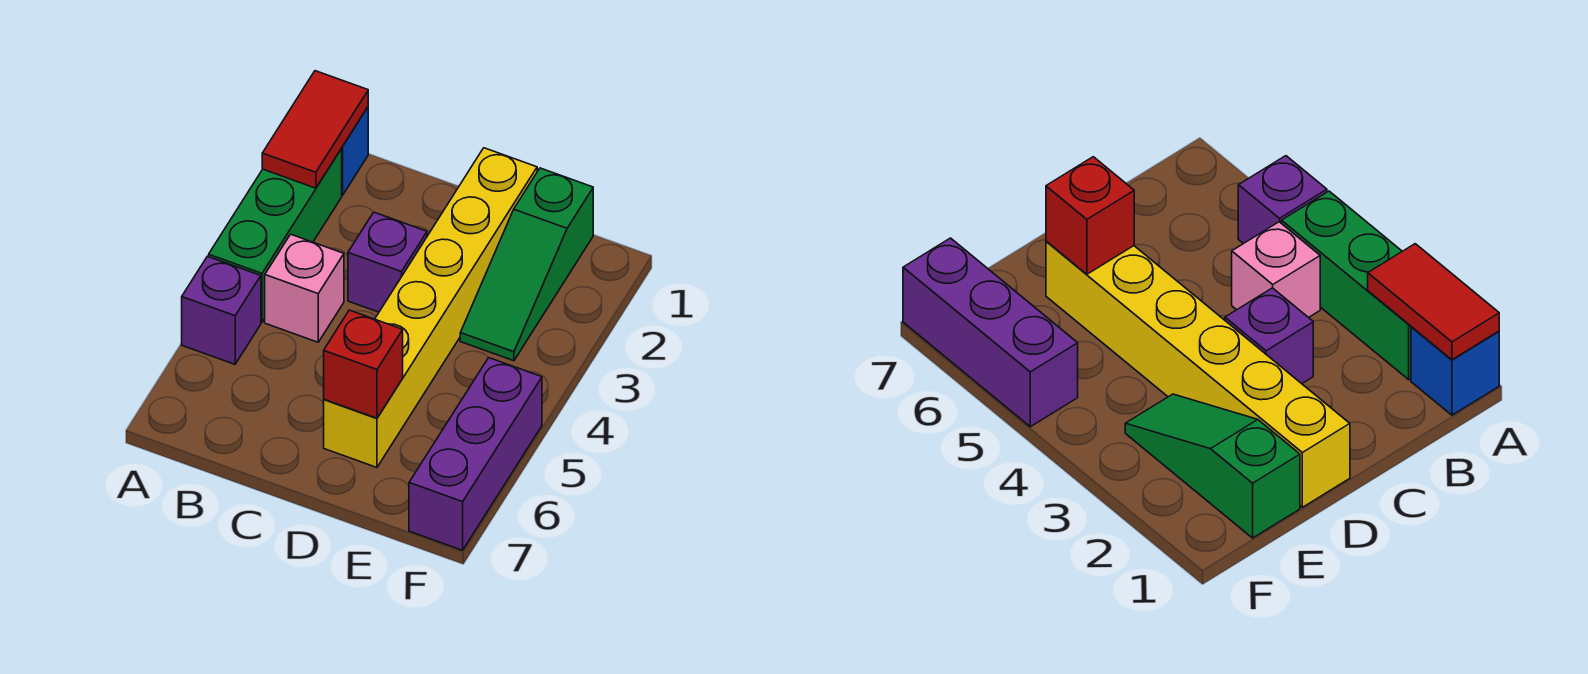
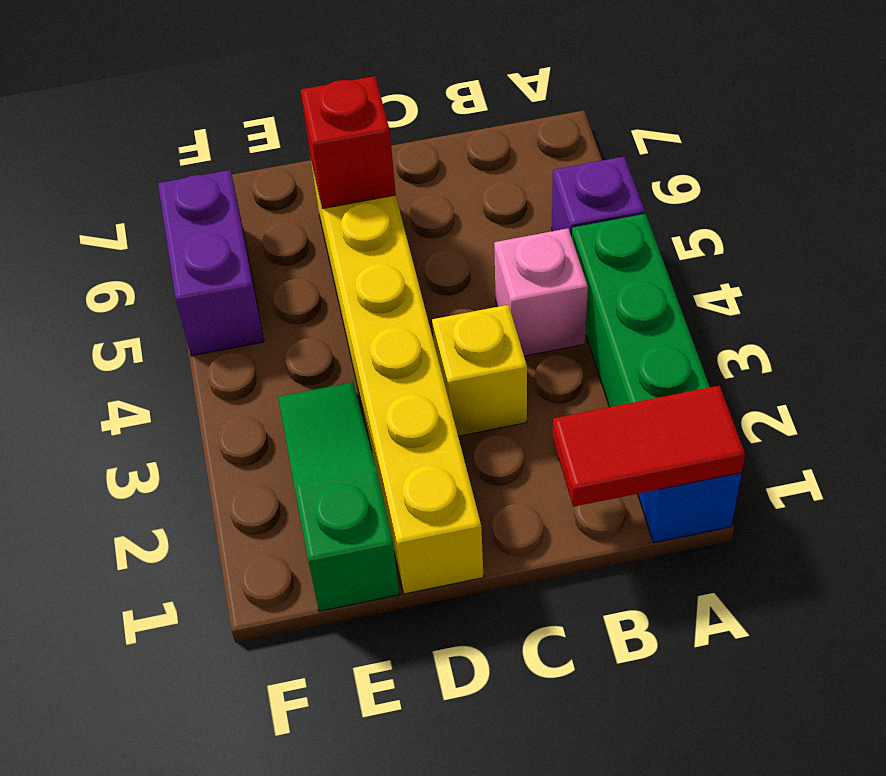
red tile A1:A2 level 2 -> red tile A1:B1 level 2
purple brick C3 level 1 -> yellow brick C3 level 1
purple brick F5:F7 level 1 -> purple brick F5:F6 level 1

